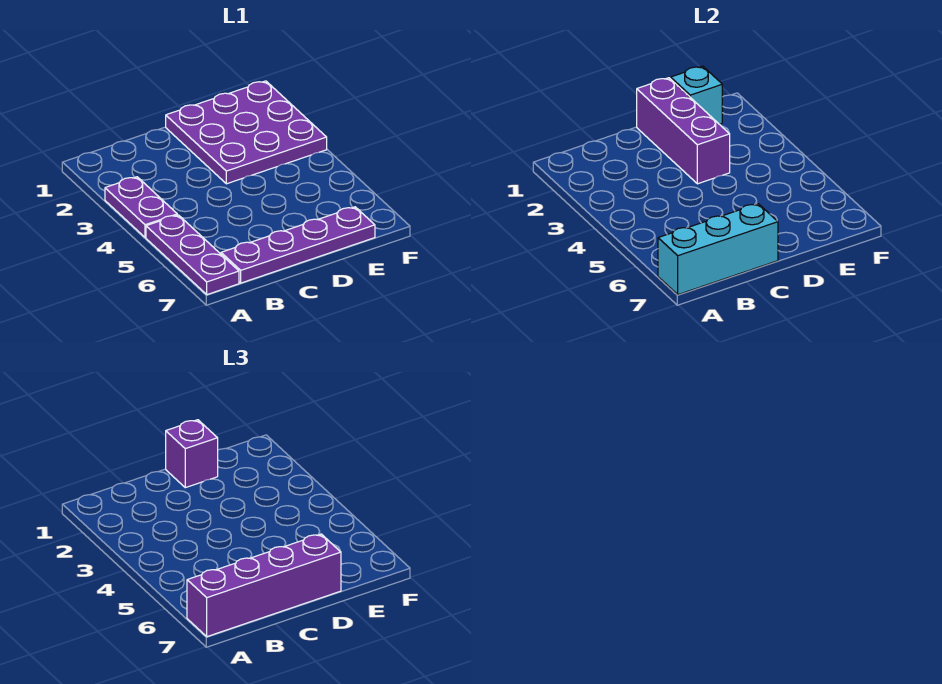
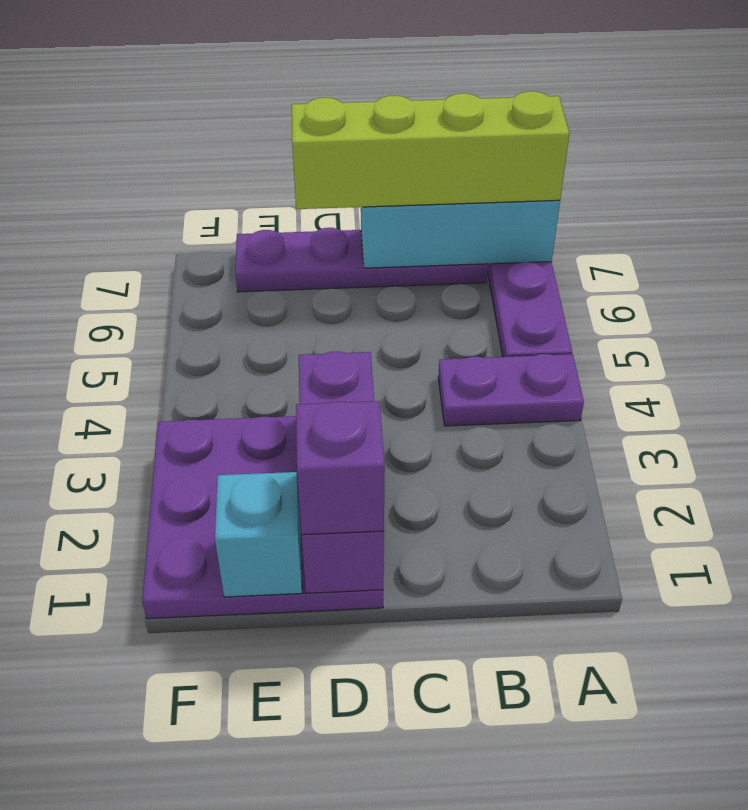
purple plate A3:A4 level 1 -> purple plate A4:B4 level 1
purple brick A7:D7 level 3 -> lime brick A7:D7 level 3

